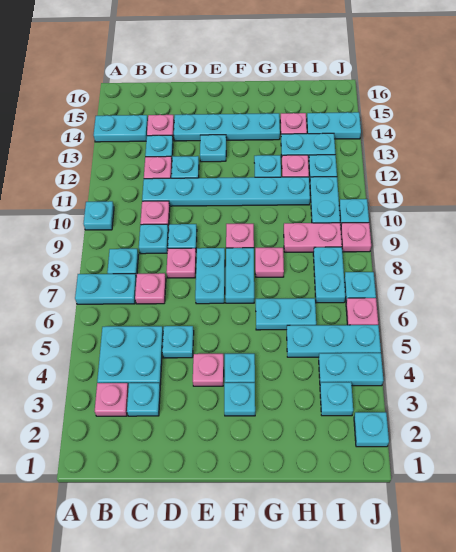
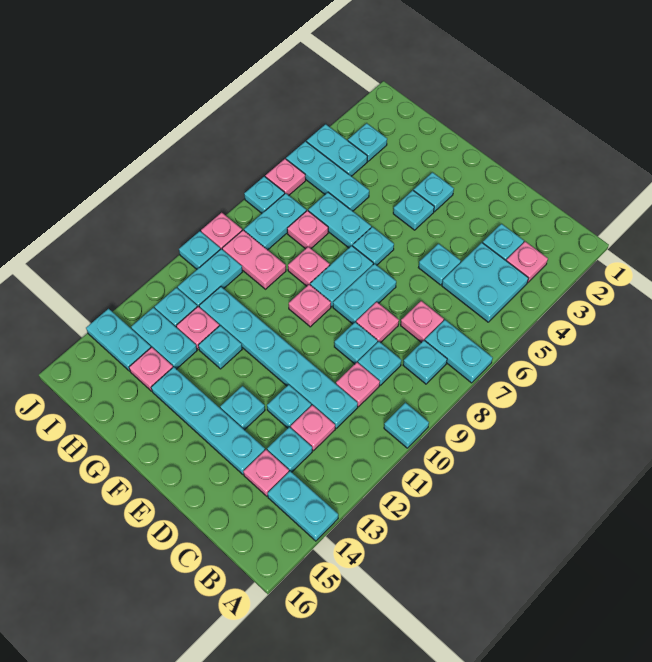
pink plate E4 level 1 -> pink plate H7 level 1
cyan plate J2 level 1 -> cyan plate F6 level 1

